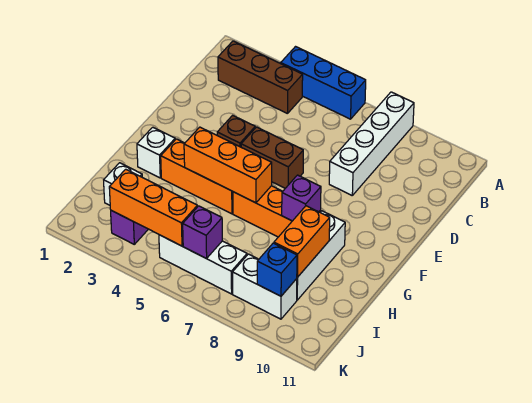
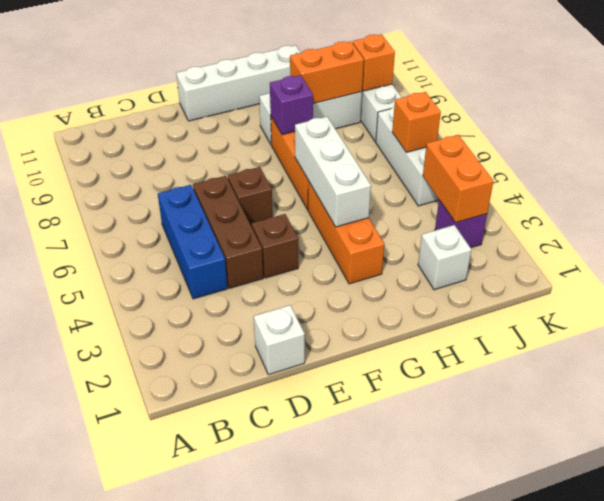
blue brick A4:A6 level 1 -> blue brick C4:C6 level 1
white brick A8:D8 level 1 -> white brick E11:H11 level 1
brown brick B2:B4 level 1 -> brown brick D4:D6 level 1
brown brick E5:E6 level 1 -> brown brick E6 level 1
white brick G2 level 1 -> white brick D1 level 1
orange brick G4:G6 level 2 -> white brick G4:G6 level 2
orange brick J3:J5 level 2 -> orange brick J3:J4 level 2
purple brick J6 level 2 -> orange brick J6 level 2
blue brick J9 level 2 -> orange brick J9 level 2

